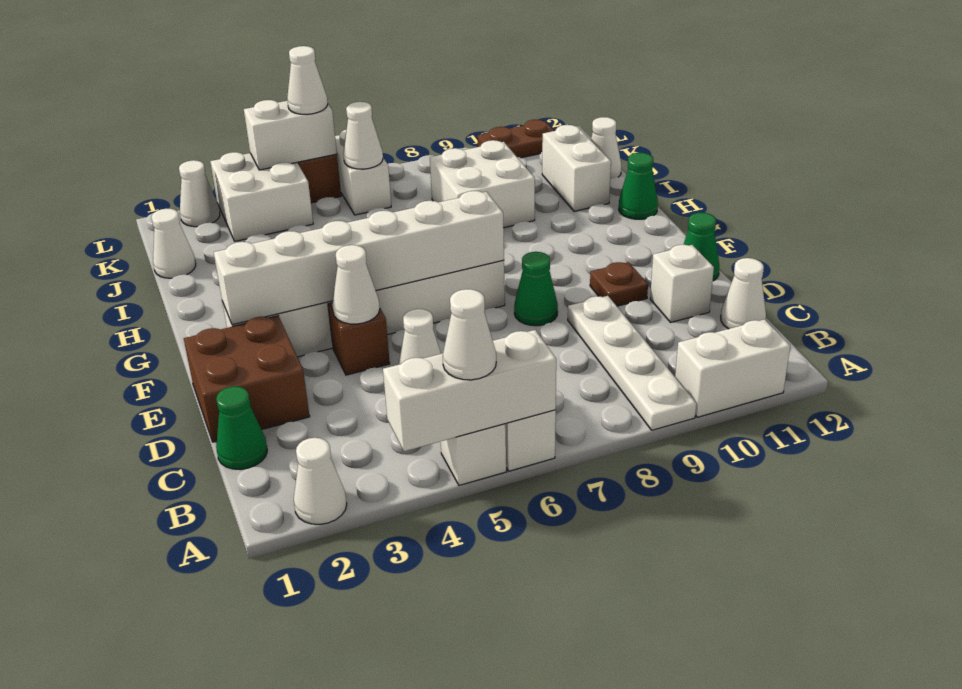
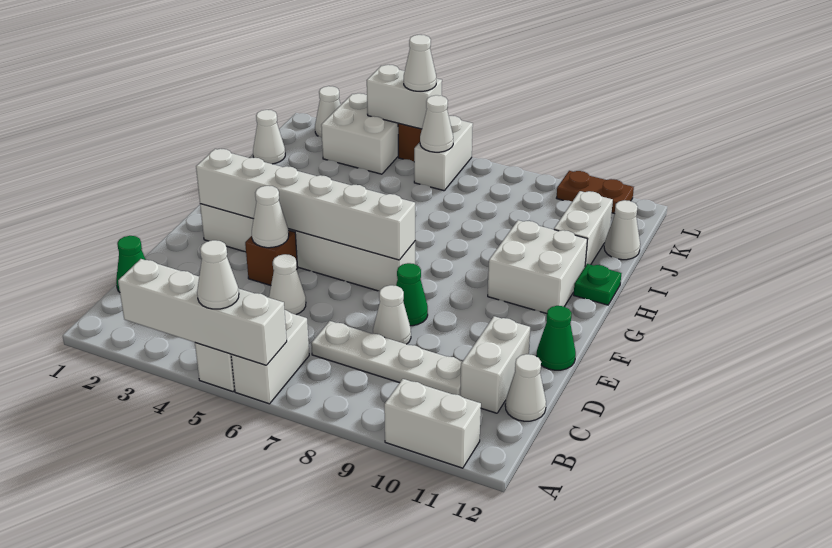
white cone A2 level 1 -> white cone D8 level 1
white brick A4:A6 level 2 -> white brick A3:A6 level 2
white plate A9:D9 level 1 -> white plate C7:C10 level 1
brown brick D1:E2 level 1 -> none
white brick D11 level 1 -> white brick C11:D11 level 1
brown plate E10 level 1 -> none
green cone H12 level 1 -> green plate H12 level 1
white brick I8:J9 level 1 -> white brick G10:H11 level 1

